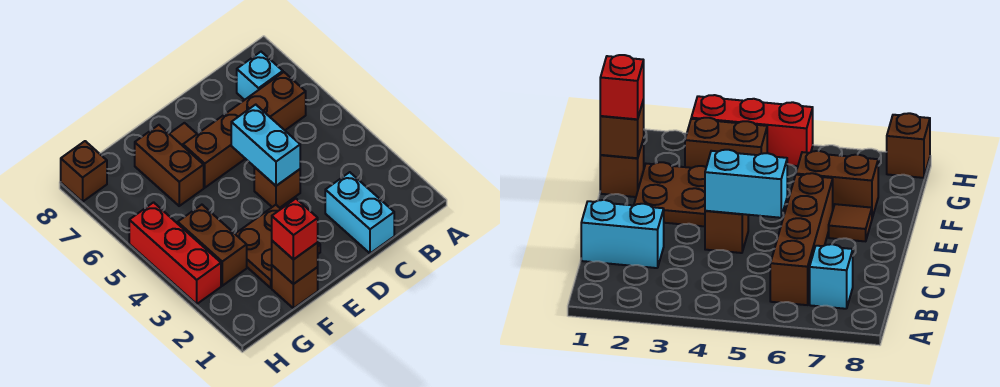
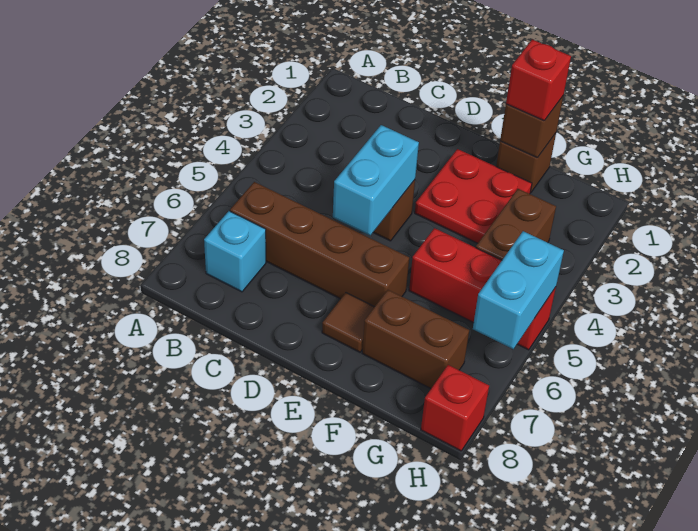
cyan brick C1:C2 level 1 -> cyan brick H5:H6 level 2
brown plate E2:F3 level 1 -> red plate E2:F3 level 1
brown brick F6:F7 level 1 -> brown brick F7:G7 level 1
red brick H3:H5 level 1 -> red brick F5:H5 level 1
brown brick H8 level 1 -> red brick H8 level 1

